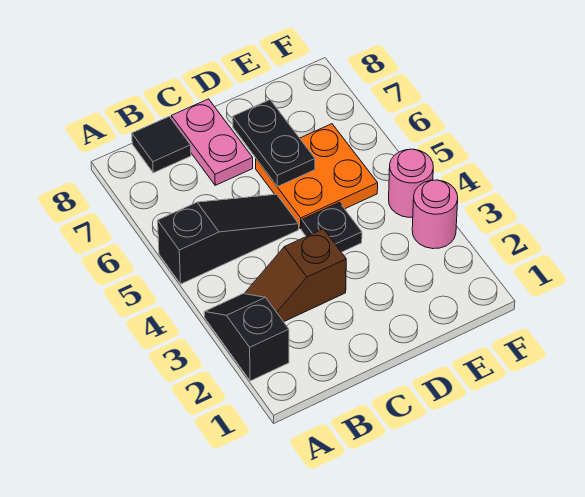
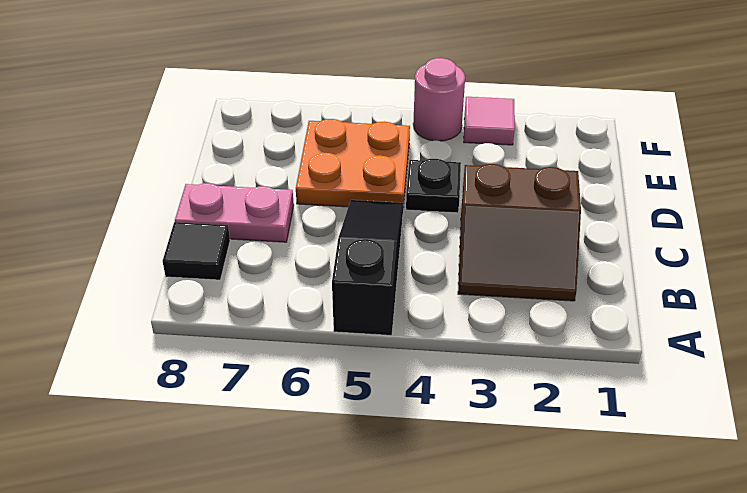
black slope A2:A3 level 1 top 2 -> none
brown slope B3:C3 level 1 top C -> brown slope B2:C3 level 1 top C
black plate D6:D7 level 2 -> none
pink round brick F3 level 1 -> pink tile F3 level 1

